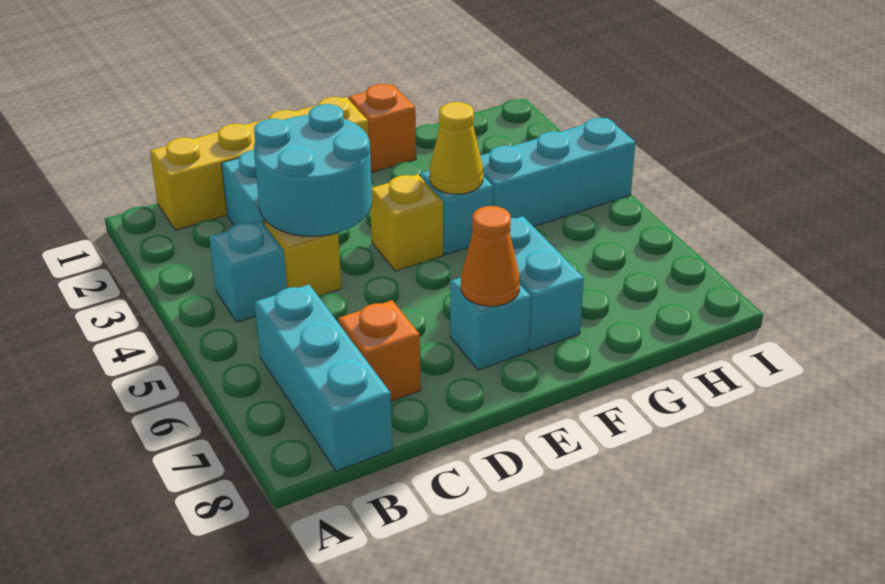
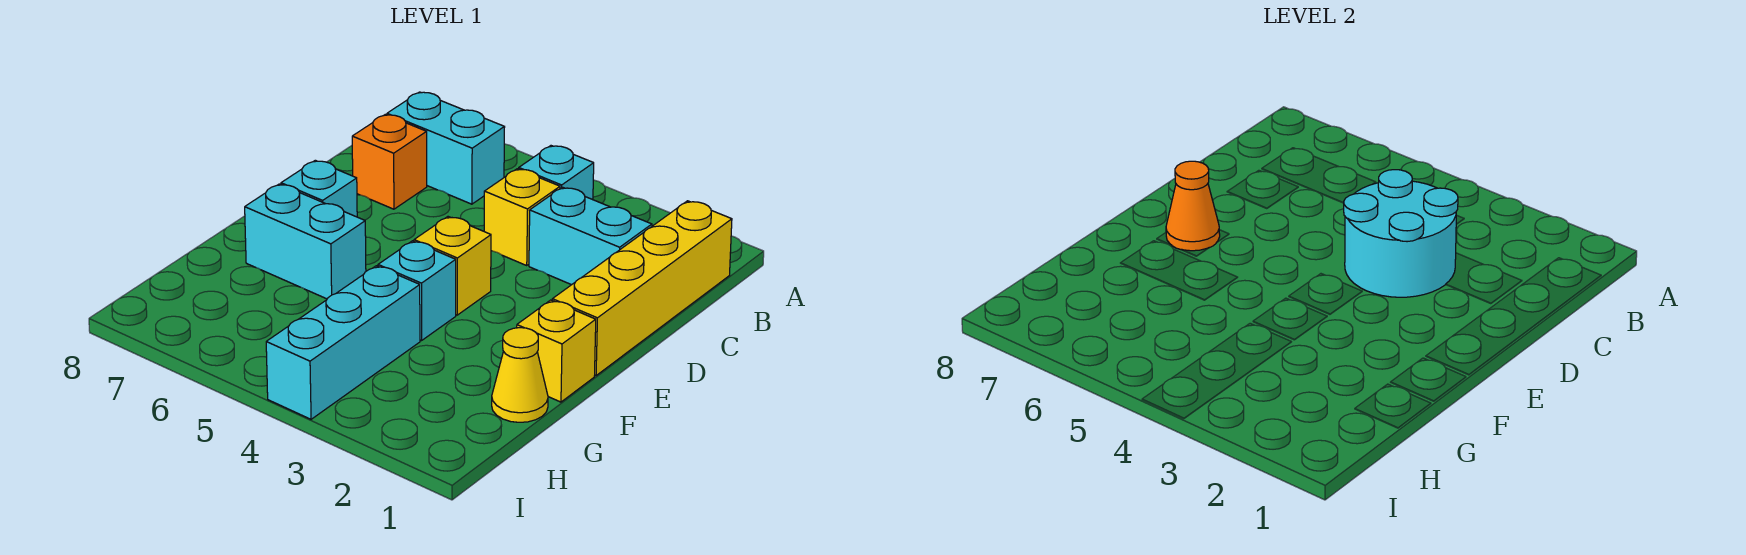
cyan brick B6:B8 level 1 -> cyan brick B6:B7 level 1
orange brick F1 level 1 -> yellow brick F1 level 1
yellow cone F4 level 2 -> yellow cone G1 level 1

